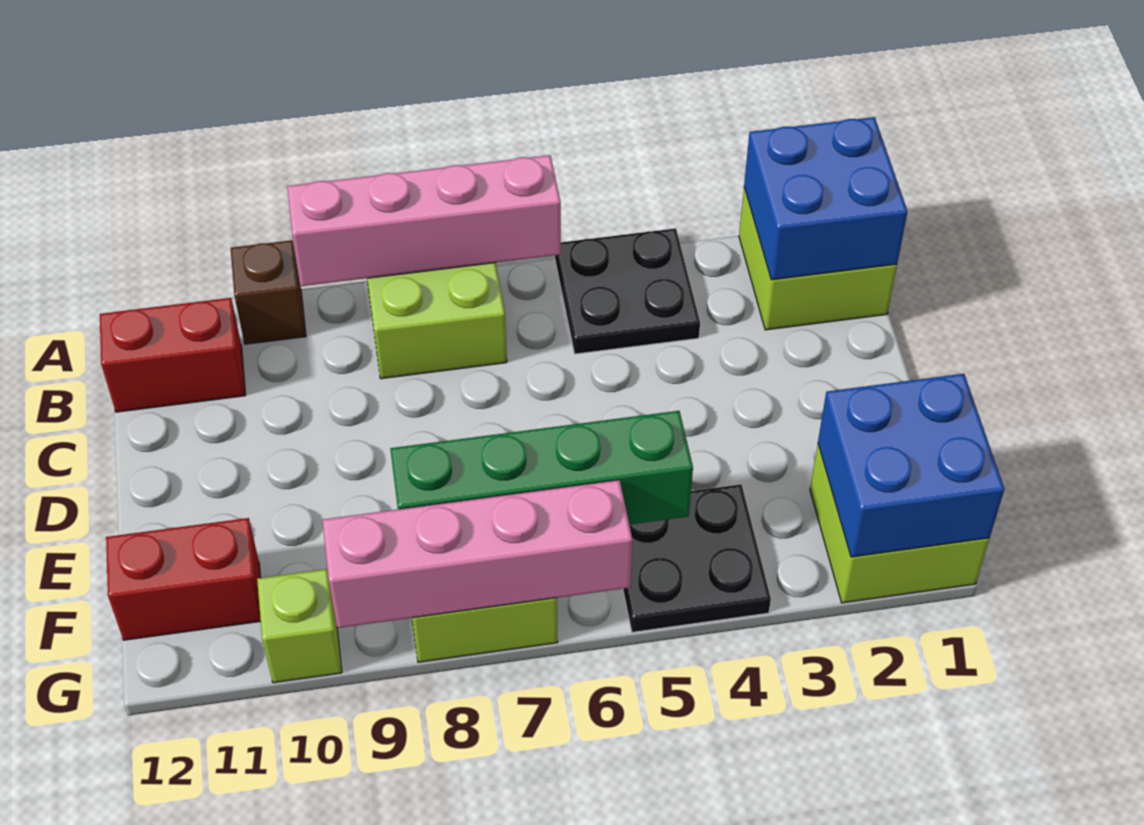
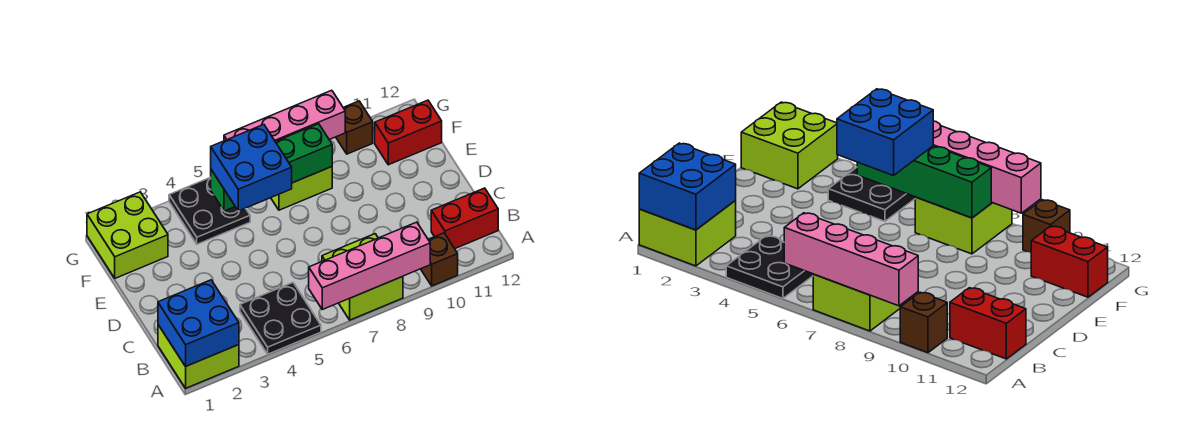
blue brick F1:G2 level 2 -> blue brick E5:F6 level 3
lime brick G10 level 1 -> brown brick G10 level 1

